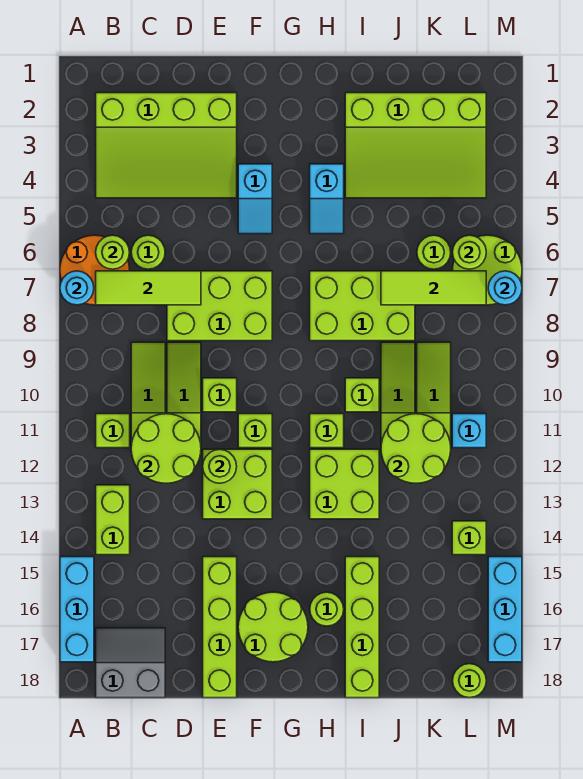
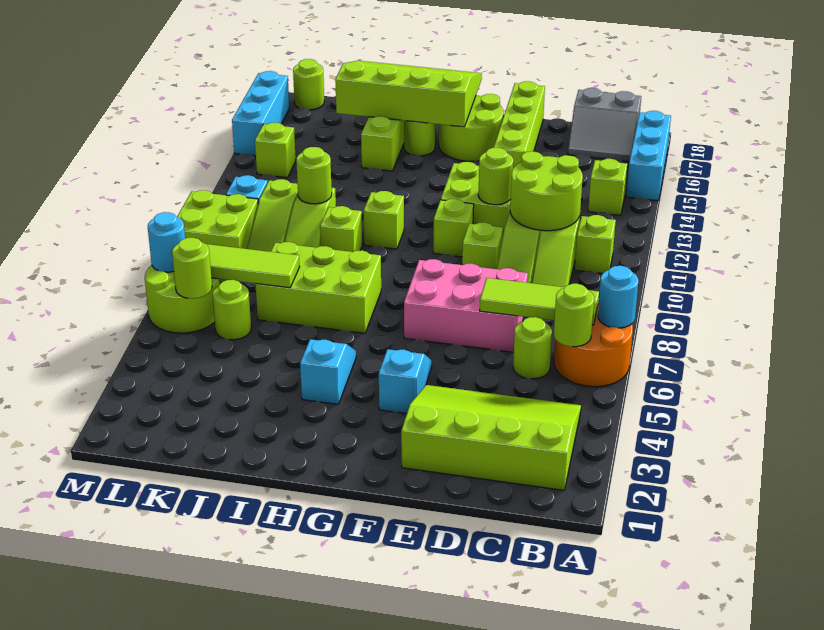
lime brick B13:B14 level 1 -> lime brick B14 level 1
lime brick D7:F8 level 1 -> pink brick D7:F8 level 1
lime brick H12:I13 level 1 -> lime brick L9:M10 level 1
lime slope I2:L4 level 1 top 2 -> lime slope G16:J18 level 2 top 16
lime round brick J11:K12 level 2 -> lime round brick J11 level 2

